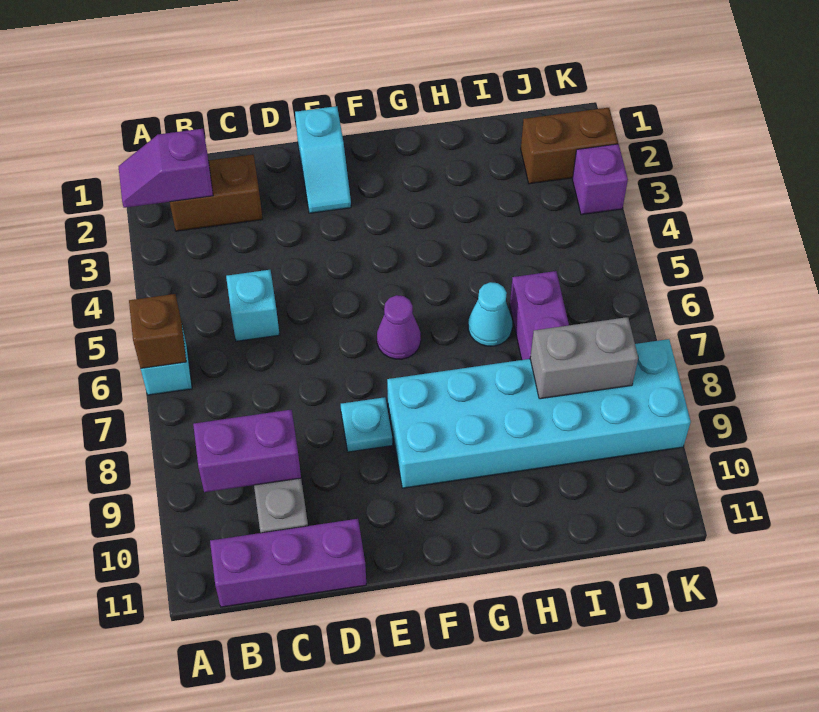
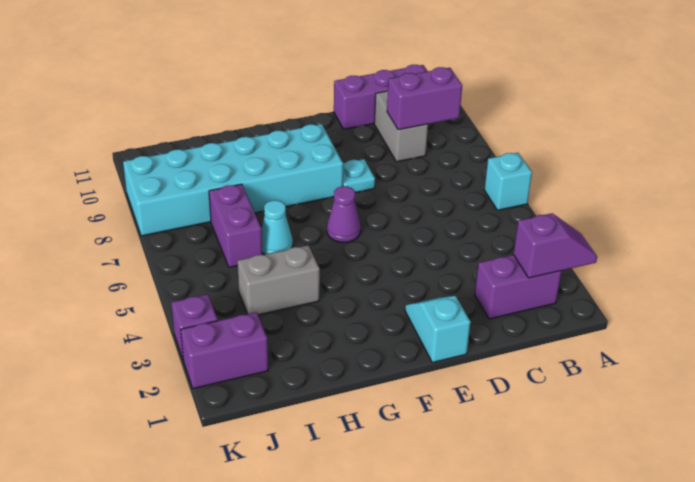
brown brick A6 level 2 -> none
brown brick B2:C2 level 1 -> purple brick B2:C2 level 1
cyan brick C5 level 1 -> none
grey brick I8:J8 level 2 -> grey brick H4:I4 level 1
brown brick J2:K2 level 1 -> purple brick J2:K2 level 1

